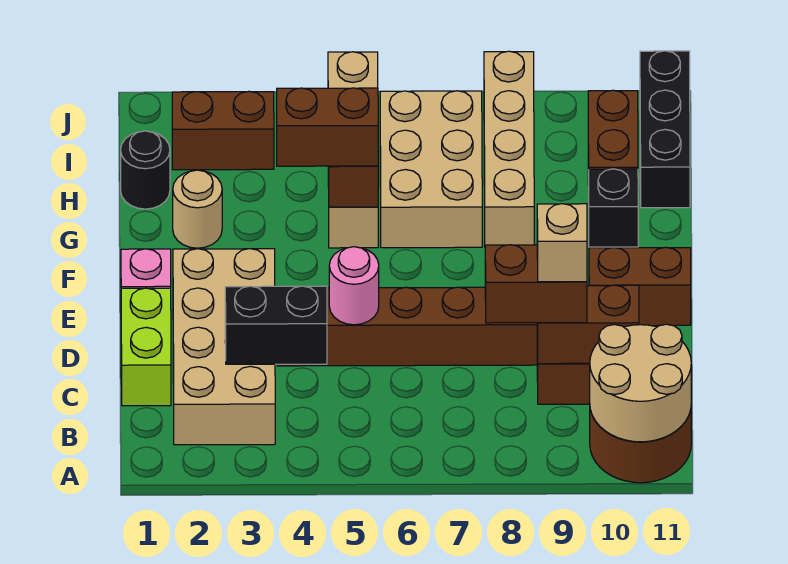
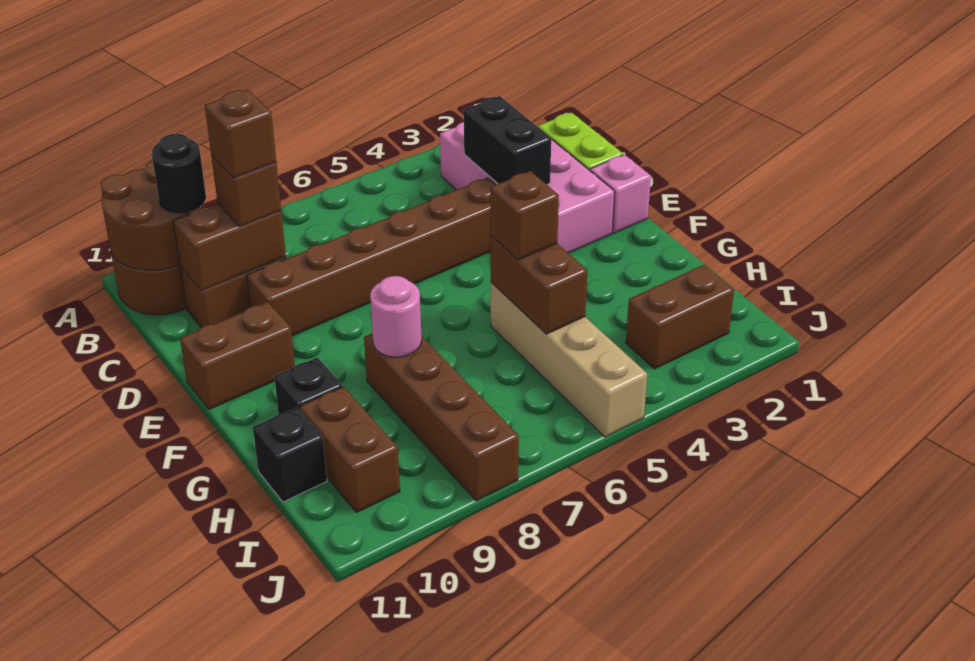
tan round brick A10:B11 level 2 -> brown round brick A10:B11 level 2
tan brick B2:E3 level 1 -> pink brick B2:E3 level 1
black brick C3:C4 level 2 -> black brick C3:D3 level 2
brown brick C8:C9 level 3 -> brown brick C9 level 3
tan brick C9 level 4 -> brown brick C9 level 4
pink round brick D5 level 2 -> pink round brick G8 level 2
tan round brick G2 level 1 -> none
brown brick G4:G5 level 3 -> brown brick G5 level 3
tan brick G6:I7 level 1 -> none
tan brick G8:J8 level 1 -> brown brick G8:J8 level 1
black round brick H1 level 1 -> black round brick B10 level 3
black brick H11:J11 level 1 -> black brick H11 level 1

